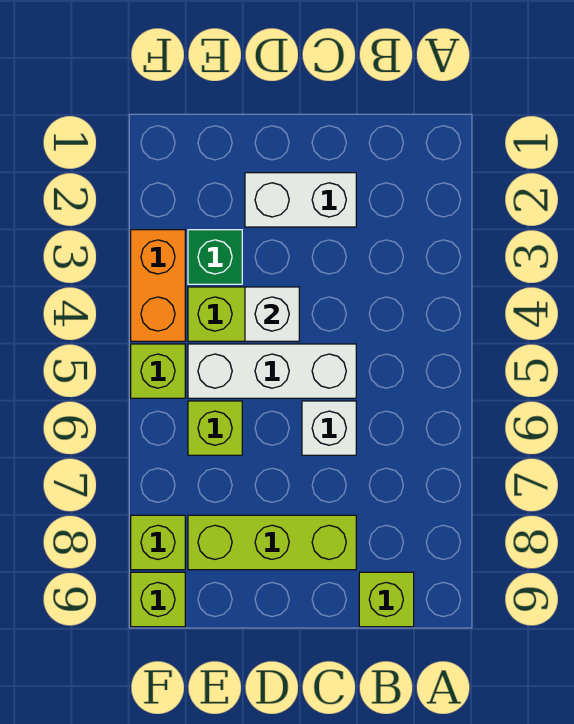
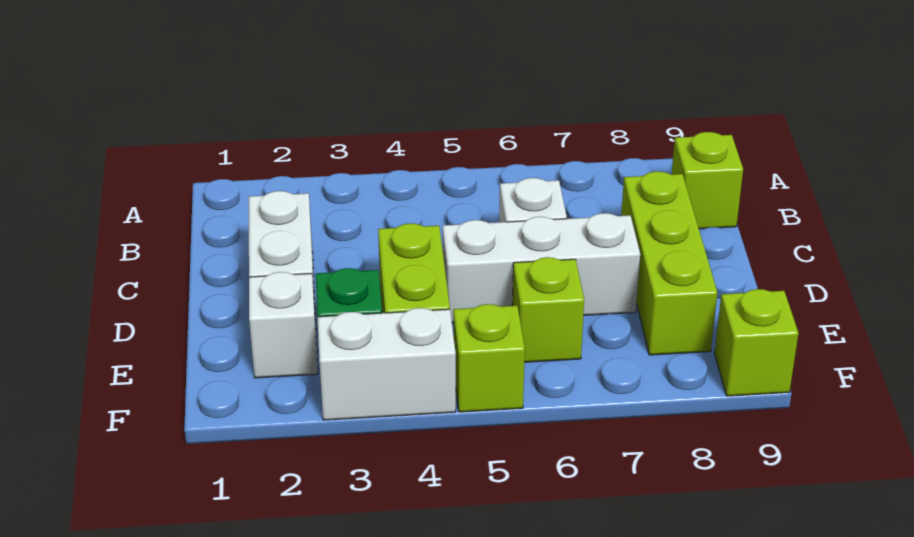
white brick C5:E5 level 1 -> white brick D5:D7 level 1
white brick D4 level 2 -> white brick E2 level 1
orange brick F3:F4 level 1 -> white brick F3:F4 level 1
lime brick F8 level 1 -> none

